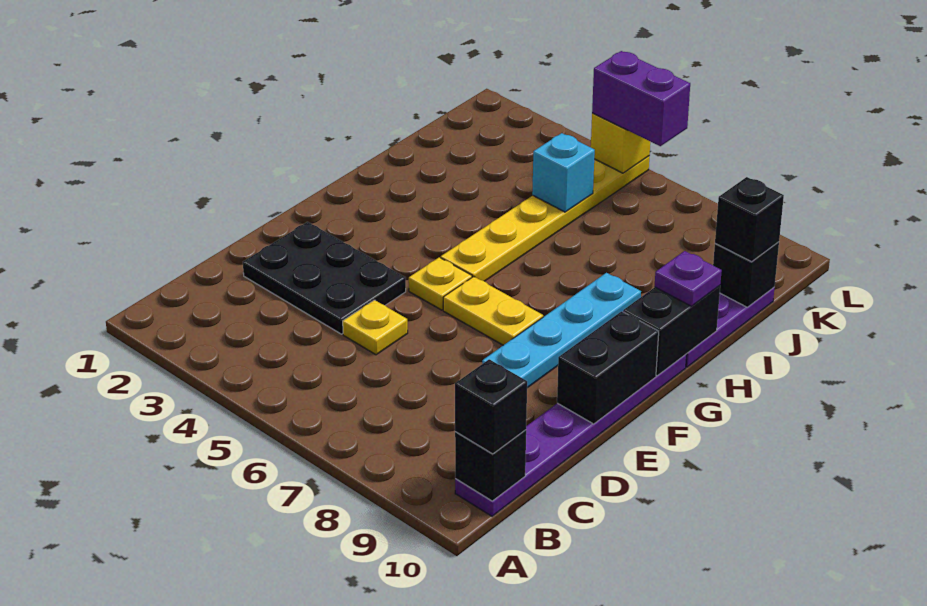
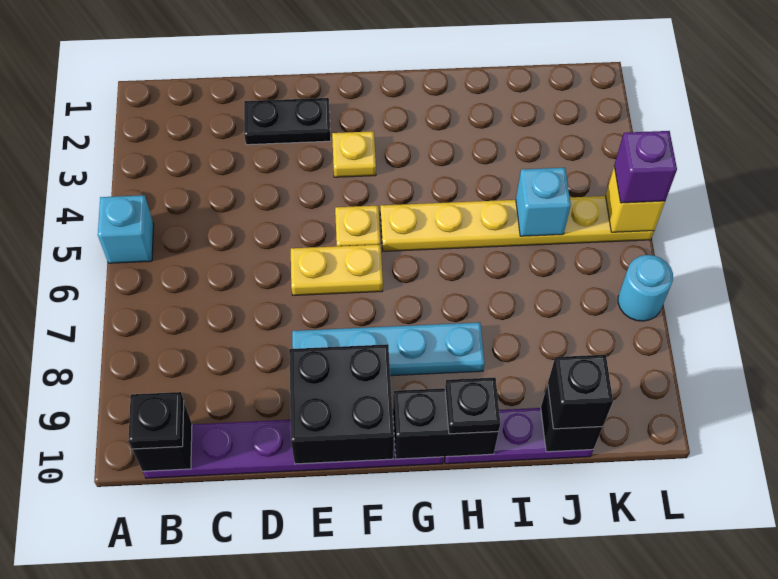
none -> cyan brick A5 level 1
black brick B10 level 3 -> black plate B10 level 3
black plate D2:E4 level 1 -> black plate D2:E2 level 1
yellow plate D5 level 1 -> yellow plate F3 level 1
black brick E10:F10 level 2 -> black brick E9:F10 level 2
yellow plate F6:F7 level 1 -> yellow plate E6:F6 level 1
purple plate H10 level 3 -> black plate H10 level 3
purple brick L5:L6 level 3 -> purple brick L5 level 3
none -> cyan round brick L7 level 1

